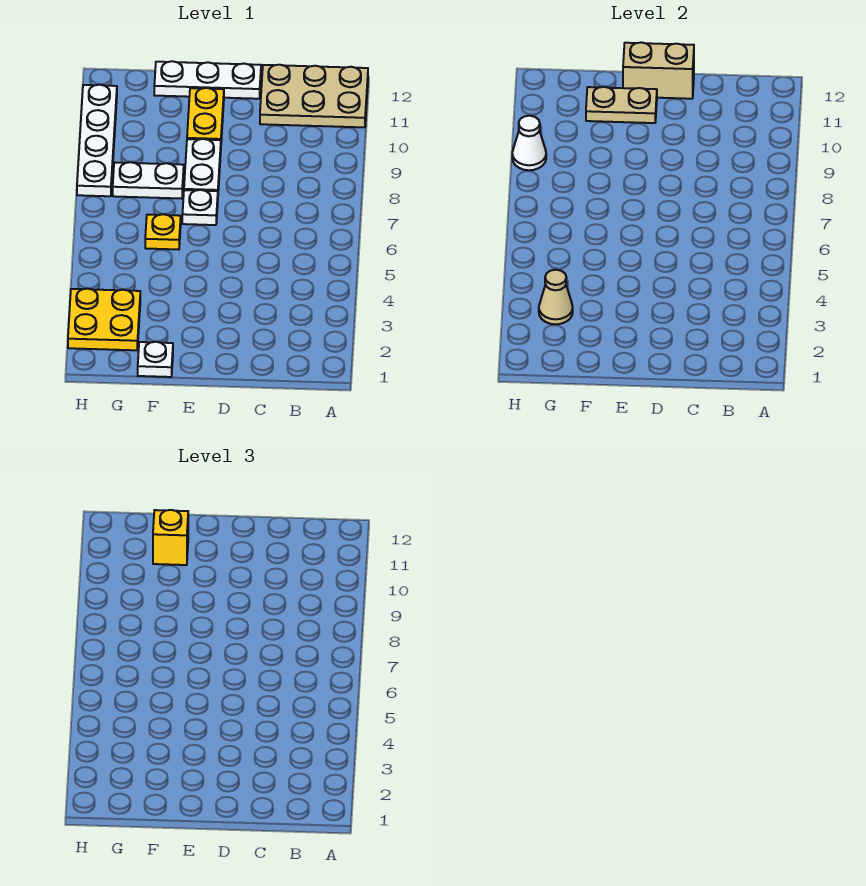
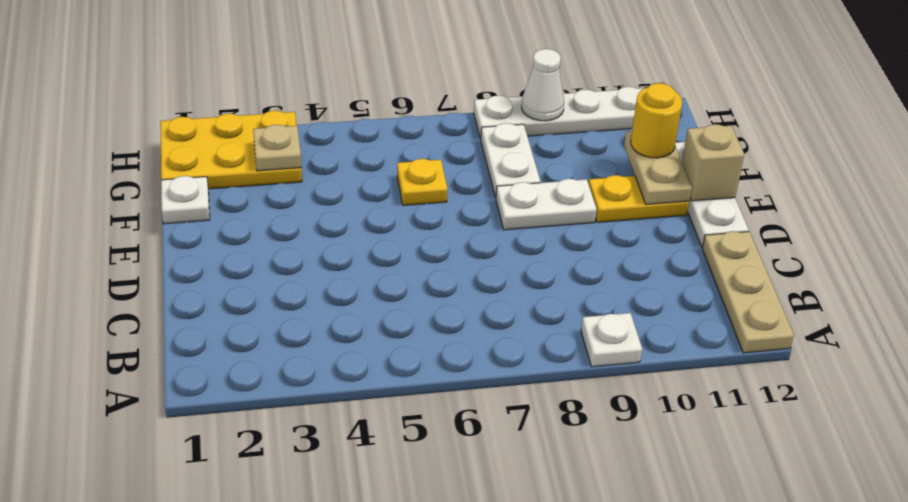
tan plate A11:C12 level 1 -> tan plate A12:C12 level 1
tan brick D12:E12 level 2 -> tan brick E12 level 2
white plate E7 level 1 -> white plate A9 level 1
yellow brick F11 level 3 -> yellow round brick F11 level 3
yellow plate G2:H3 level 1 -> yellow plate G1:H3 level 1
tan cone G3 level 2 -> tan plate G3 level 2

